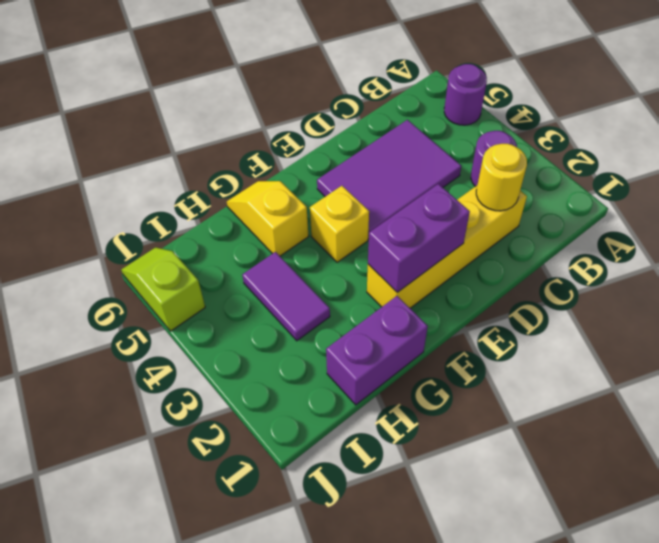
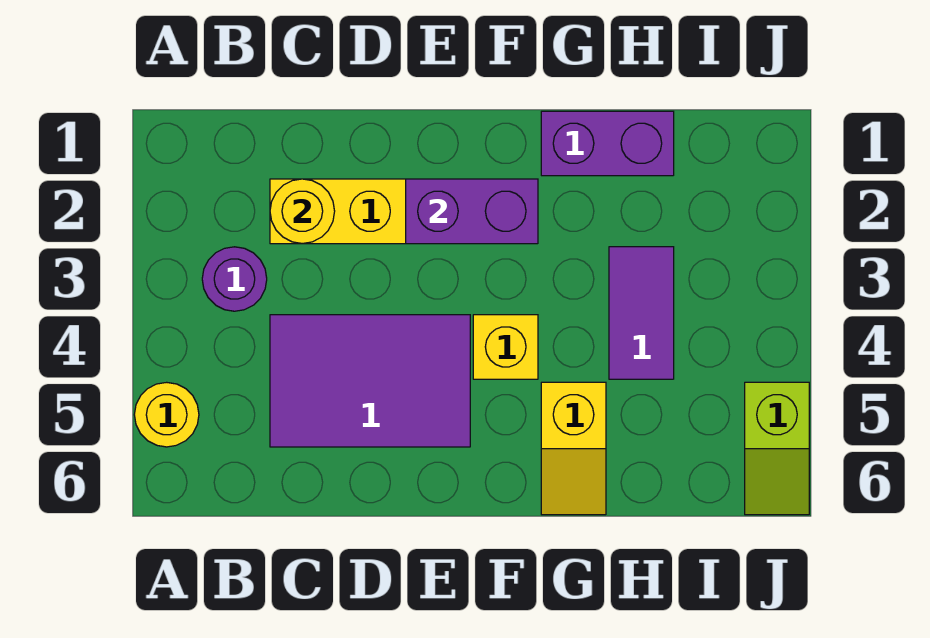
purple round brick A5 level 1 -> yellow round brick A5 level 1

